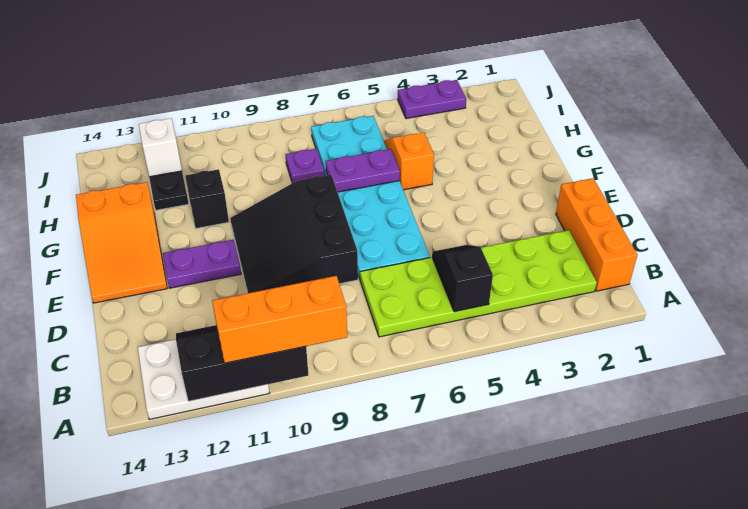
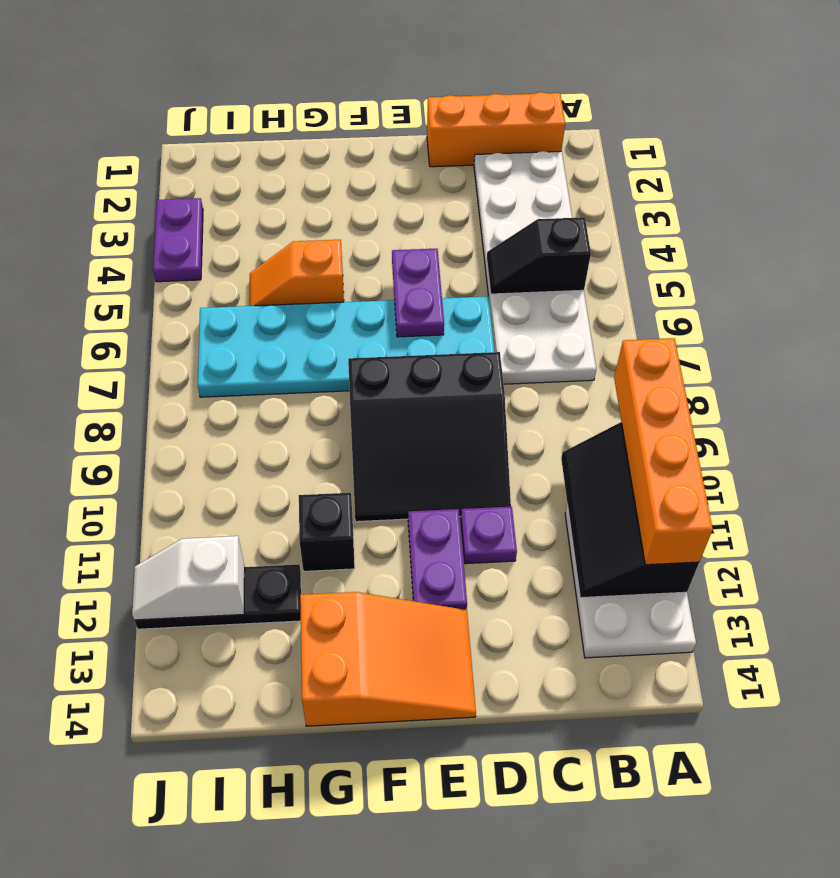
orange brick A9:A11 level 3 -> orange brick A9:A12 level 3
lime plate B2:C7 level 1 -> white plate B2:C7 level 1
purple plate G6:G7 level 2 -> purple plate E5:E6 level 2
purple plate H8 level 1 -> purple plate D11 level 1

